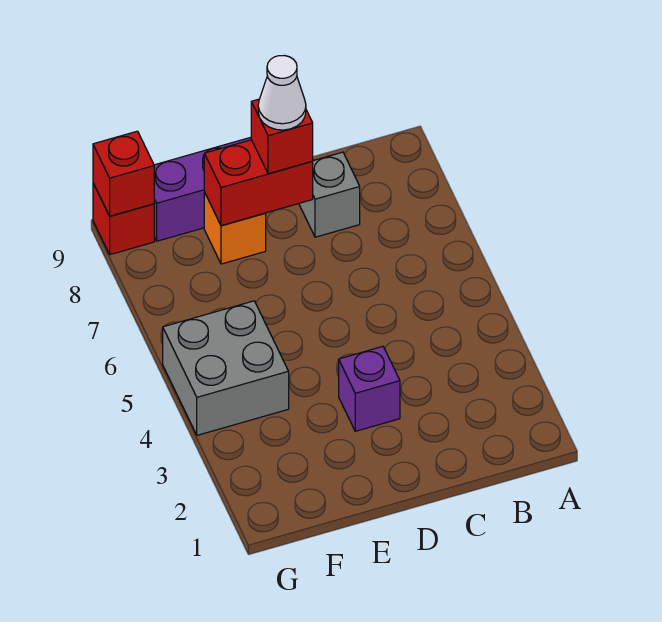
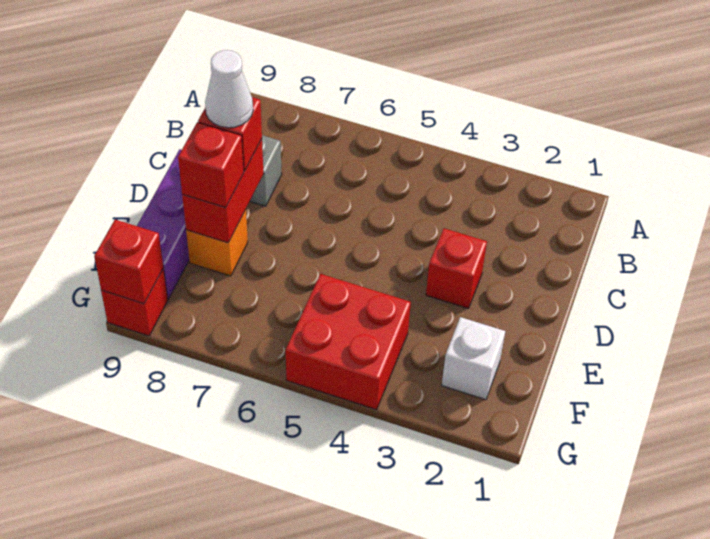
purple brick D3 level 1 -> red brick D3 level 1
none -> red brick E8 level 3
none -> white brick F2 level 1
grey brick F4:G5 level 1 -> red brick F4:G5 level 1

